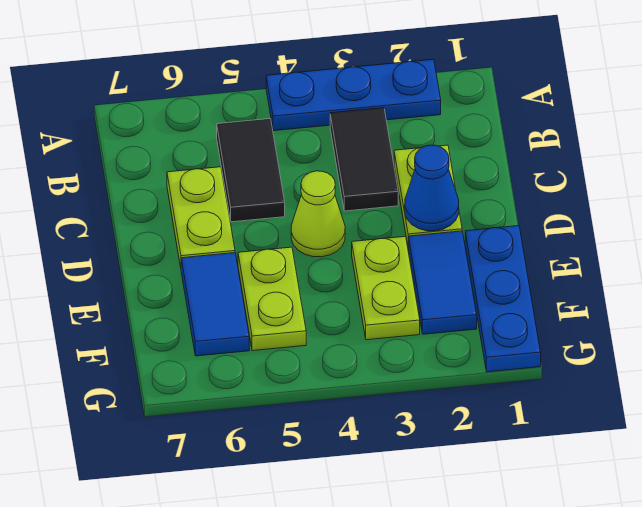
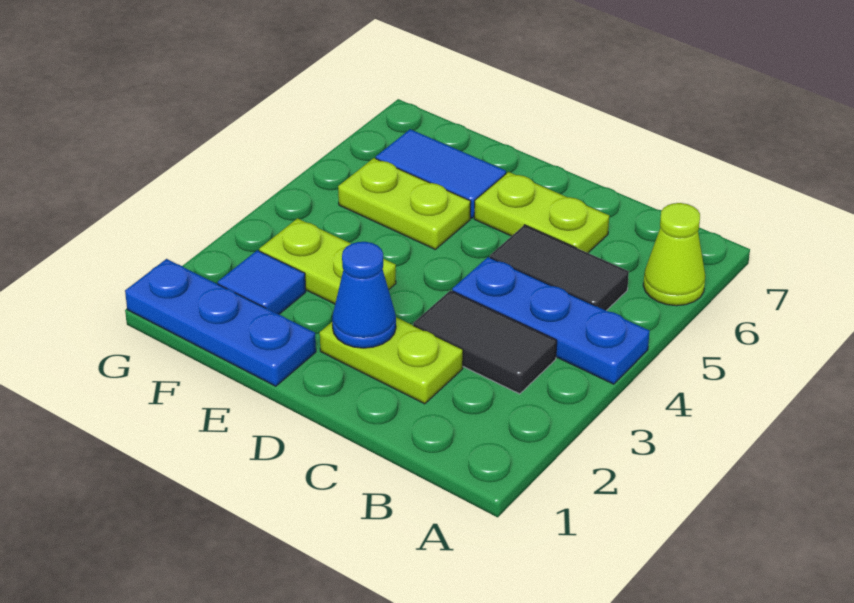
blue plate A2:A4 level 1 -> blue plate A4:C4 level 1
lime cone D4 level 1 -> lime cone A6 level 1
blue tile E2:F2 level 1 -> blue tile F2 level 1

